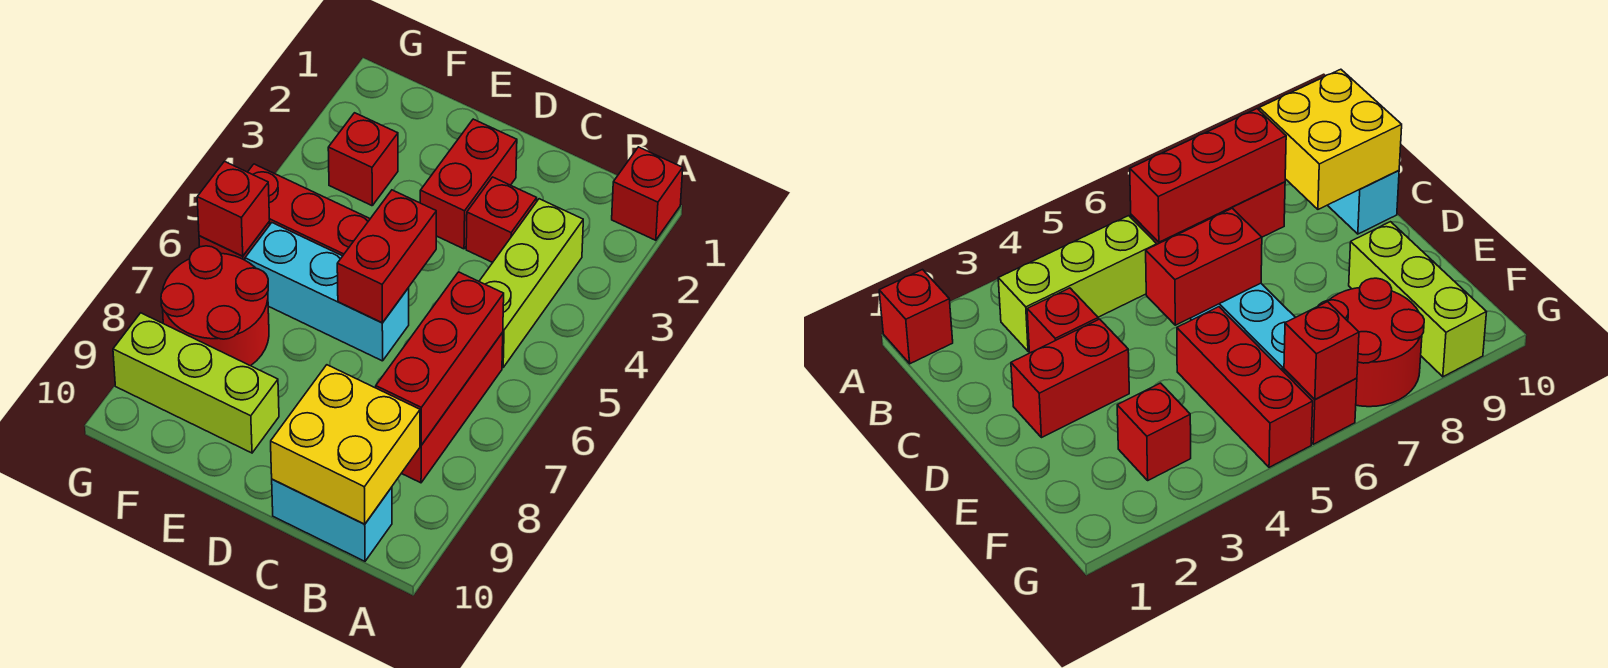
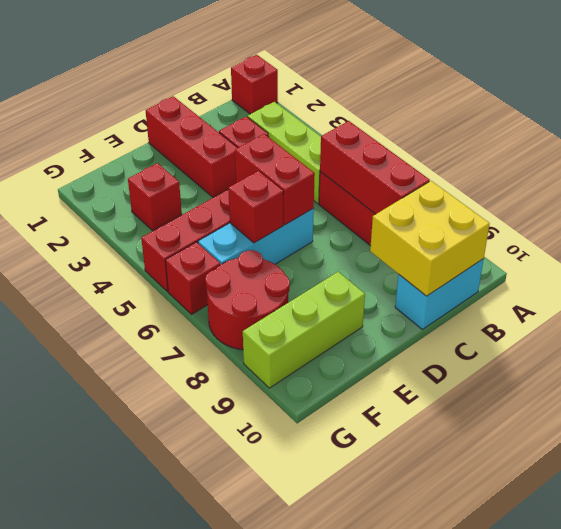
red brick D2:D3 level 1 -> red brick D1:D3 level 1
red brick G6 level 2 -> red brick E6 level 2

